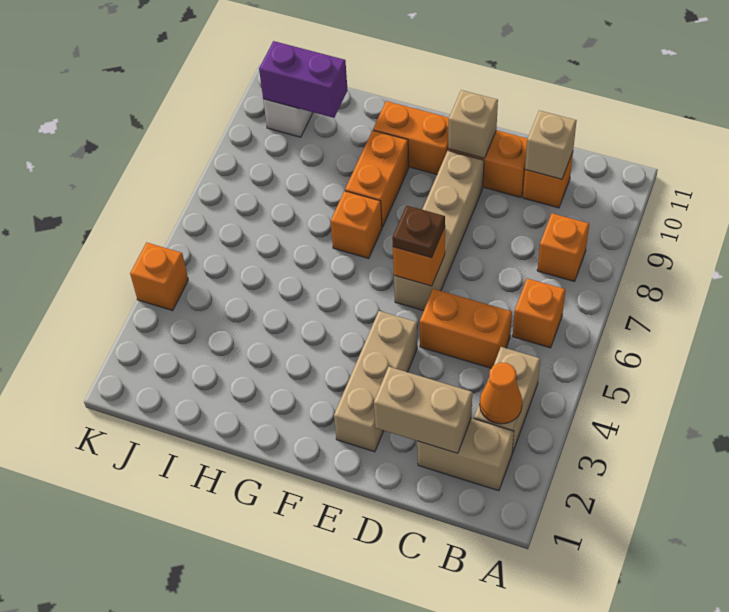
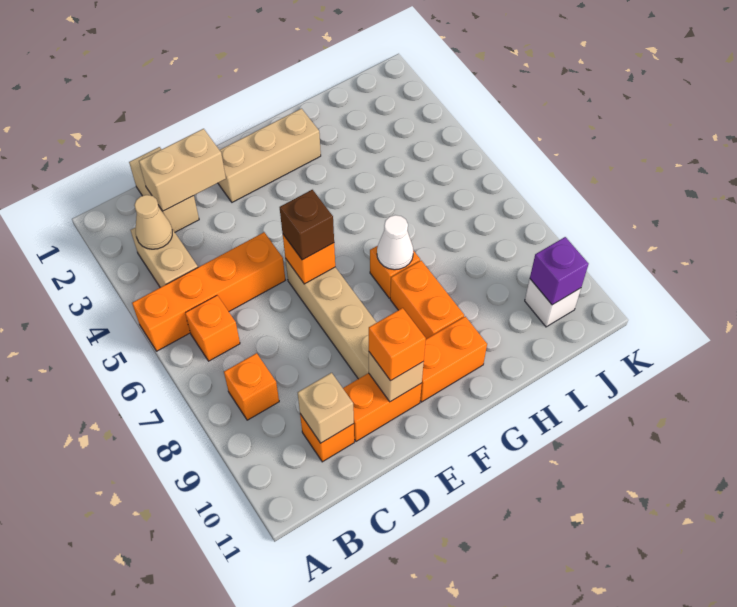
tan brick B2:C2 level 1 -> tan brick C1:C2 level 1
orange cone B3 level 2 -> tan cone B3 level 2
orange brick C5:D5 level 1 -> orange brick A5:D5 level 1
tan brick E2:E4 level 1 -> tan brick E2:G2 level 1
brown plate E6 level 3 -> brown brick E6 level 3
none -> white cone G7 level 2
purple brick I10:J10 level 2 -> purple brick J10 level 2
orange brick K4 level 1 -> orange brick E10 level 3

